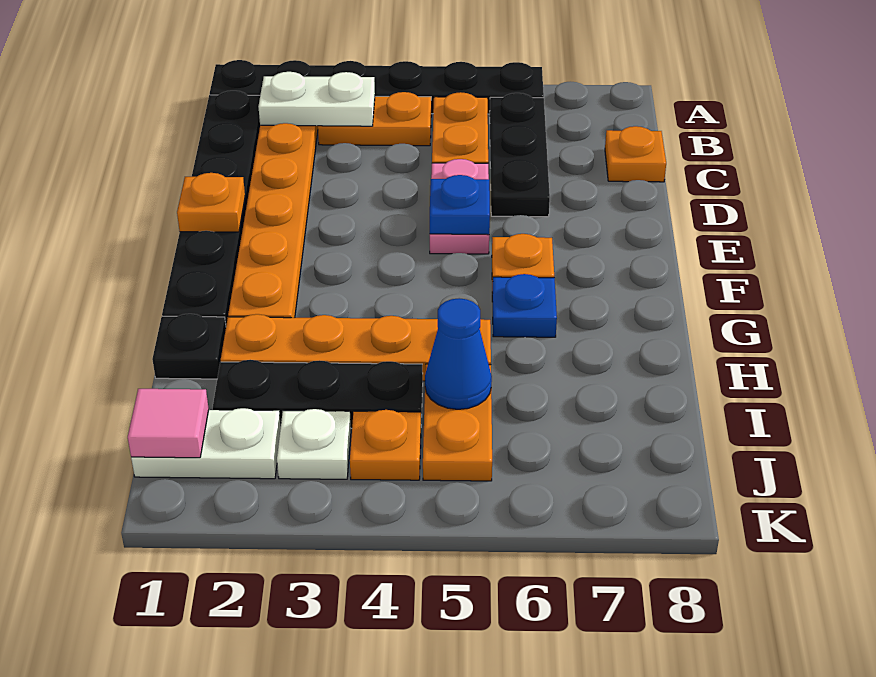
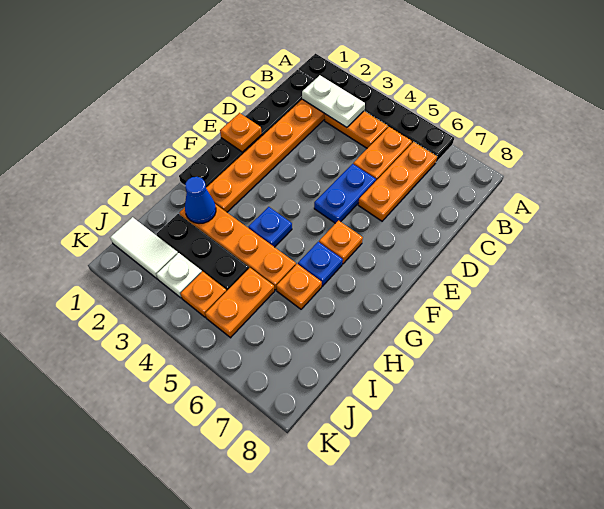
black plate B6:D6 level 1 -> orange plate B6:D6 level 1
orange plate C8 level 1 -> orange plate H6 level 1
pink plate D5:E5 level 1 -> blue plate D5:E5 level 1
blue plate E5 level 2 -> blue plate G4 level 1
black plate H1 level 1 -> none
blue cone I5 level 2 -> blue cone H2 level 2
white plate J1:J2 level 1 -> white tile J1:J2 level 1
pink tile J1 level 2 -> none

